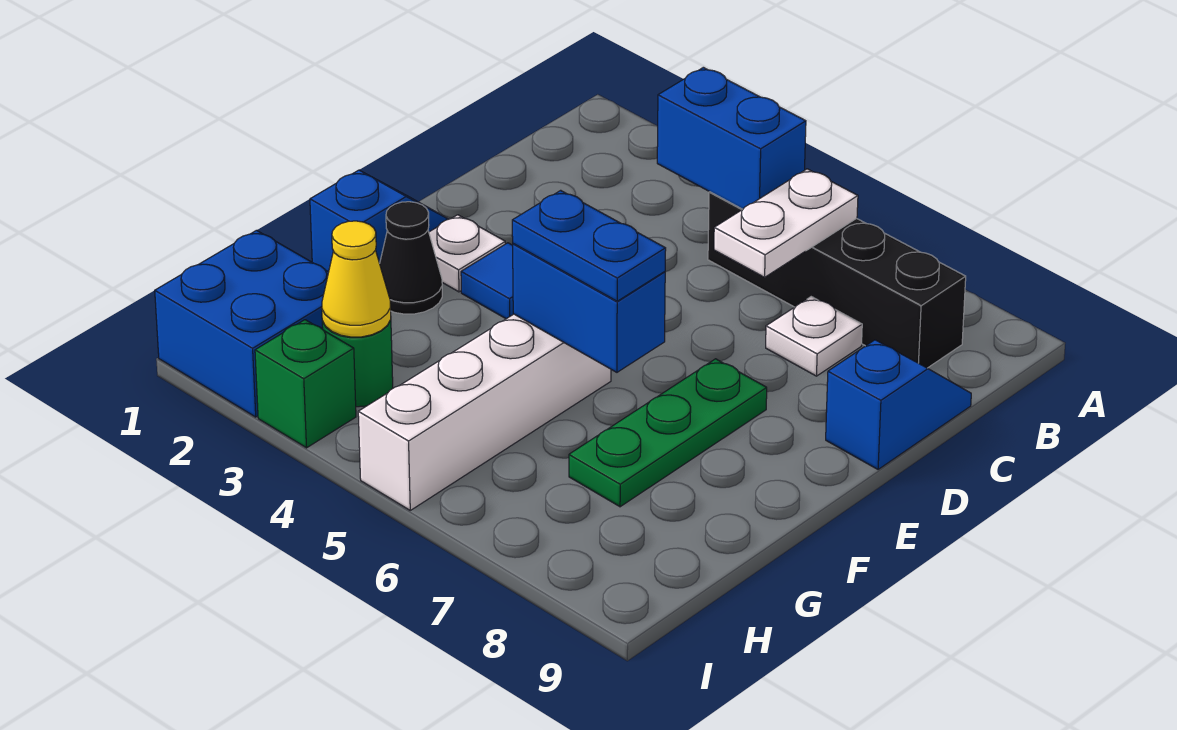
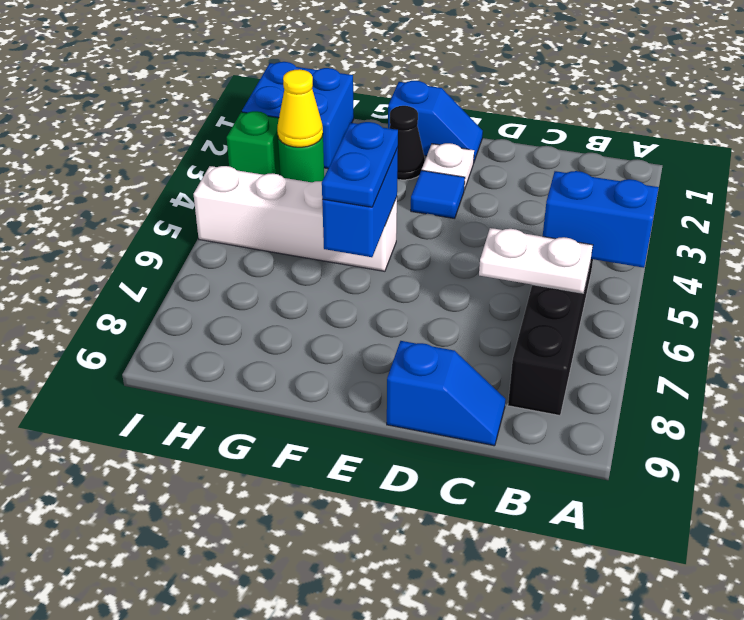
blue brick B4:B5 level 2 -> blue brick A5:B5 level 2
white plate C7 level 1 -> none
green plate E7:G7 level 1 -> none

